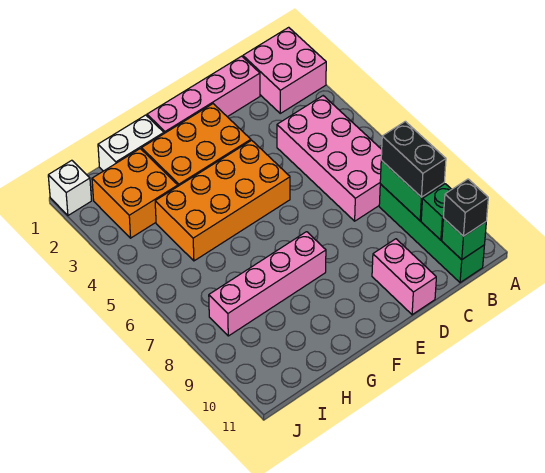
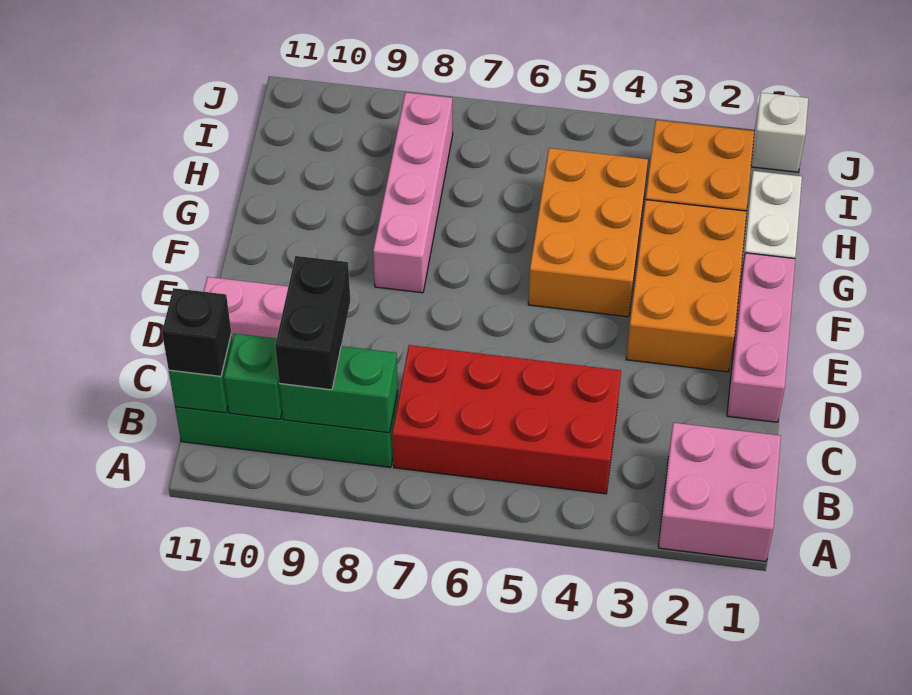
pink brick B4:C7 level 1 -> red brick B4:C7 level 1
black brick B8:B9 level 3 -> black brick B9:C9 level 3
pink brick C1:F1 level 1 -> pink brick D1:F1 level 1
orange brick E4:H5 level 1 -> orange brick F4:H5 level 1

